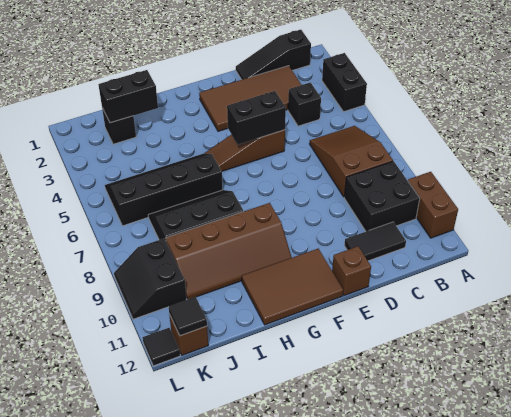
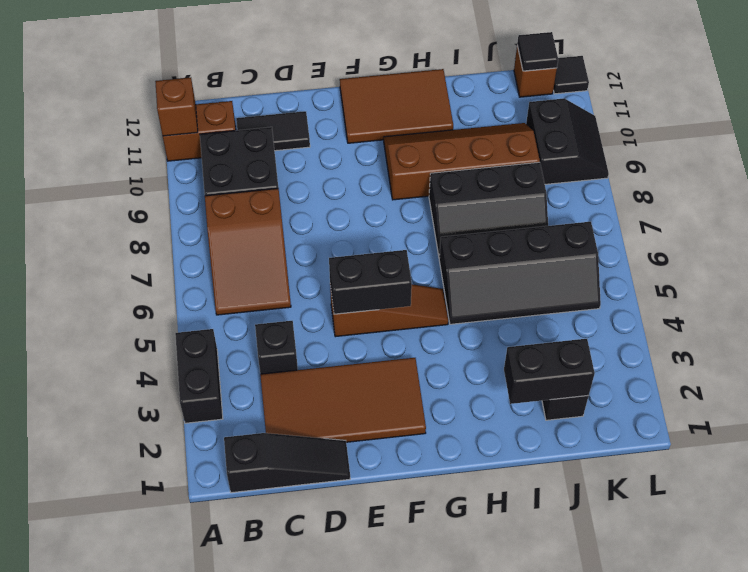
brown brick A10:A11 level 1 -> brown brick A11:B11 level 1
brown brick E12 level 1 -> brown brick A11 level 2

